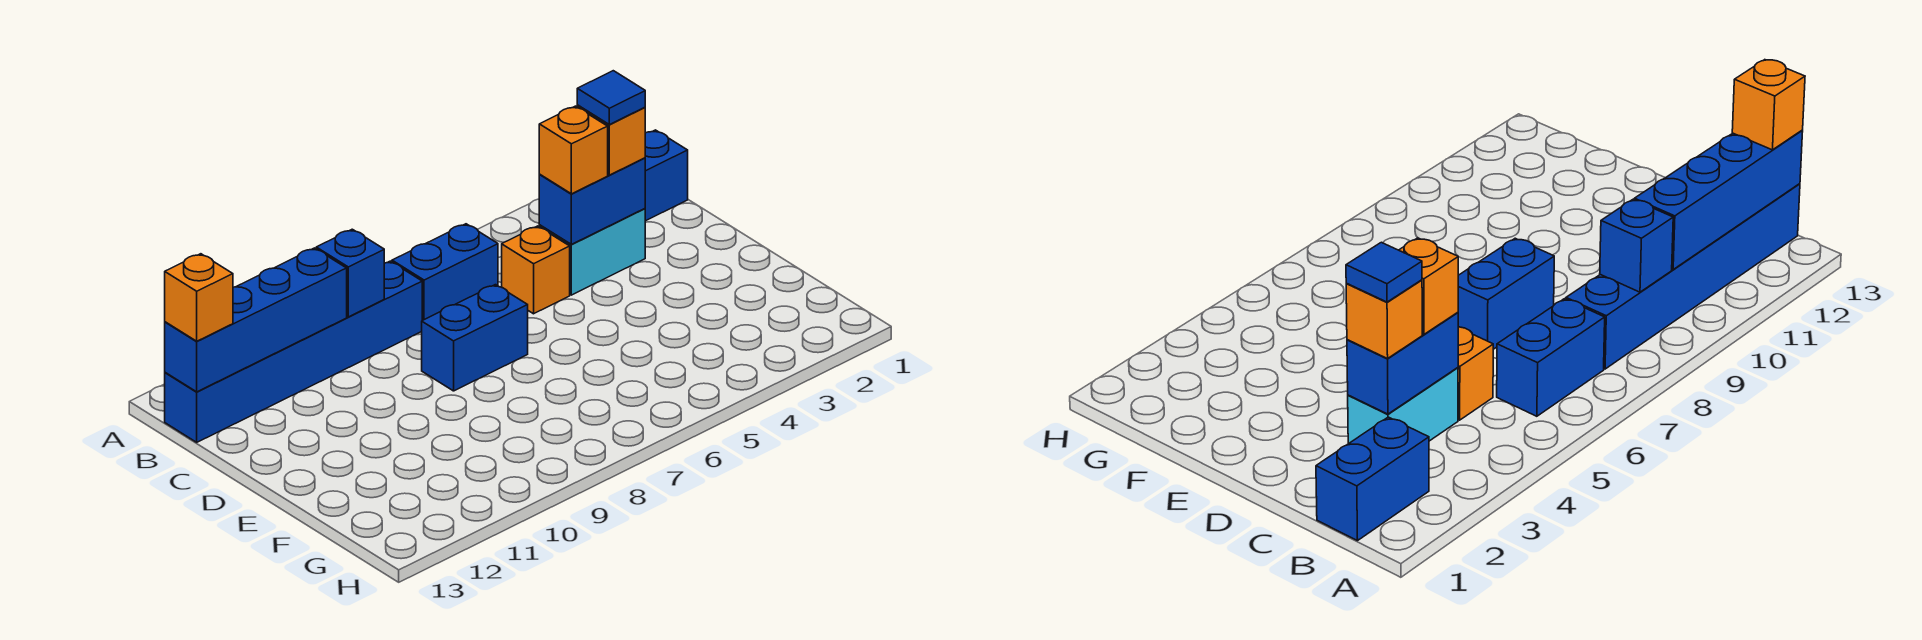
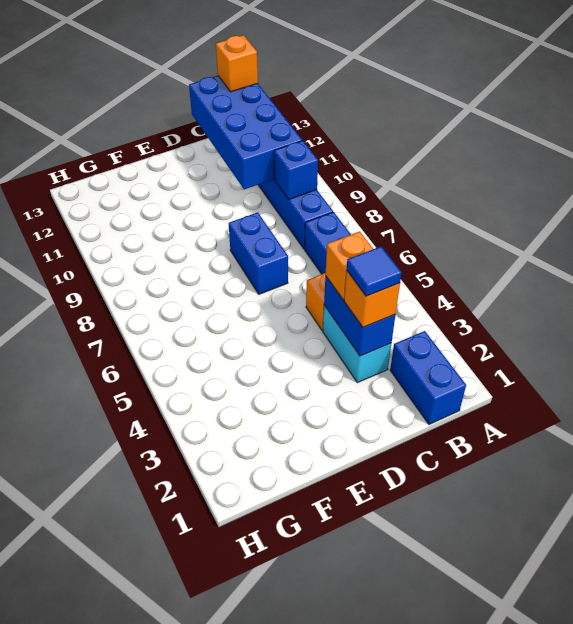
blue brick B10:B13 level 2 -> blue brick B10:C13 level 2

